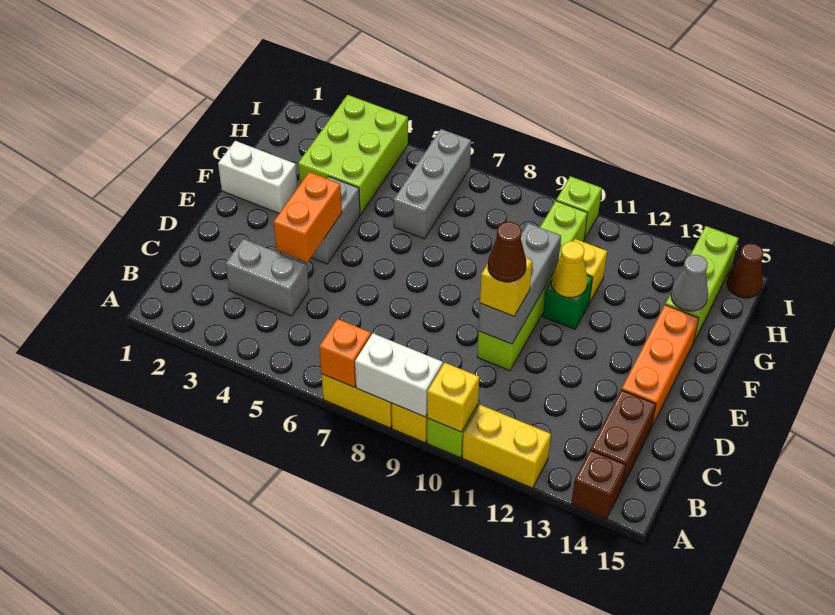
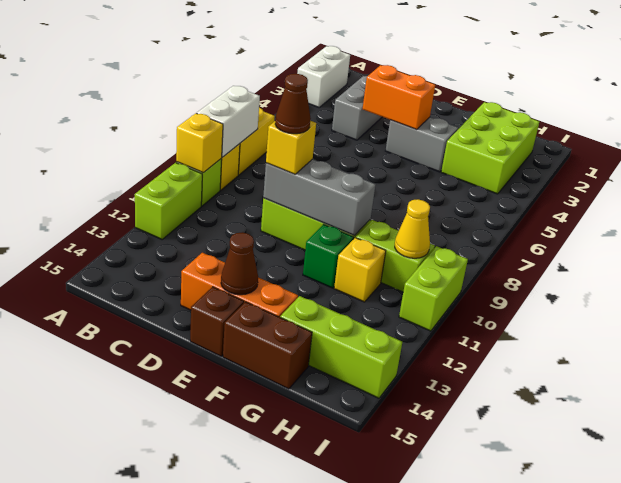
orange brick A7 level 2 -> none
yellow brick A11:A12 level 1 -> lime brick A11:A12 level 1
brown brick A14 level 1 -> brown brick E15 level 1
brown brick B14:C14 level 1 -> brown brick F15:G15 level 1
white brick F1:F2 level 1 -> white brick A2:A3 level 1
yellow cone F11 level 2 -> yellow cone H10 level 2
lime brick G3:I4 level 1 -> lime brick G2:H4 level 1
grey brick G6:I6 level 1 -> none
grey cone G14 level 2 -> none
lime brick I10 level 1 -> lime brick I10:I11 level 1
brown cone I15 level 1 -> brown cone E14 level 2

